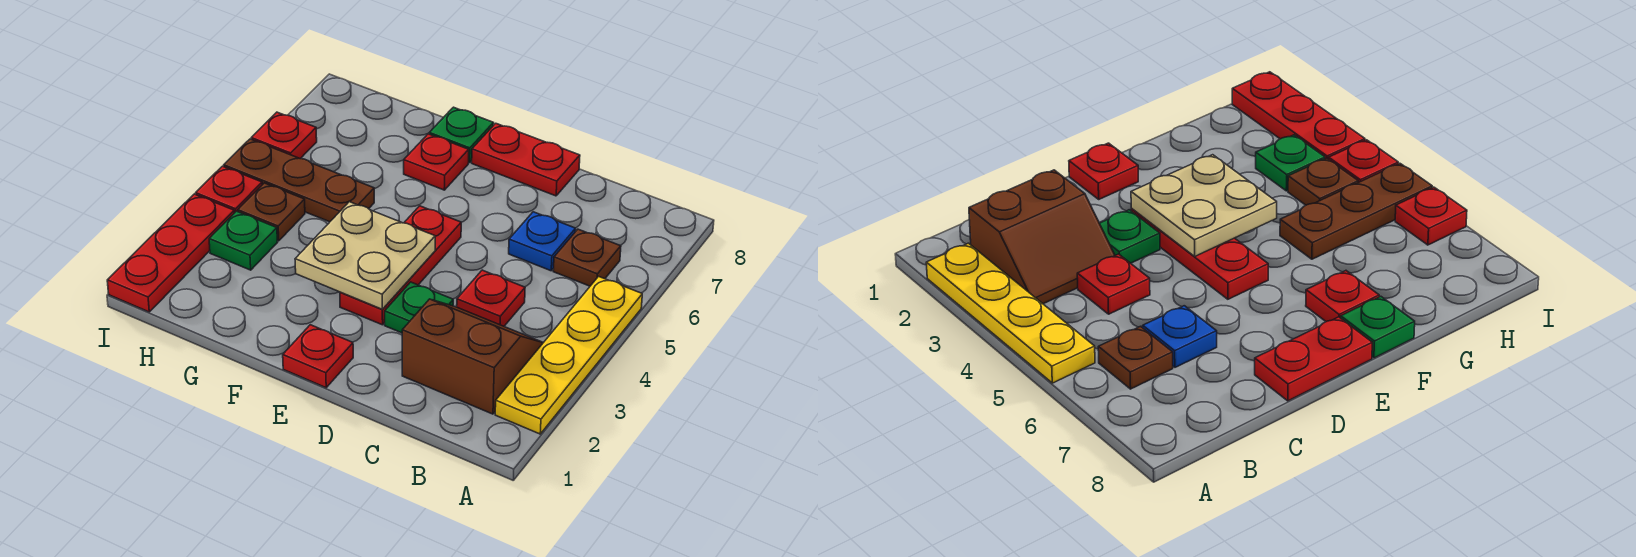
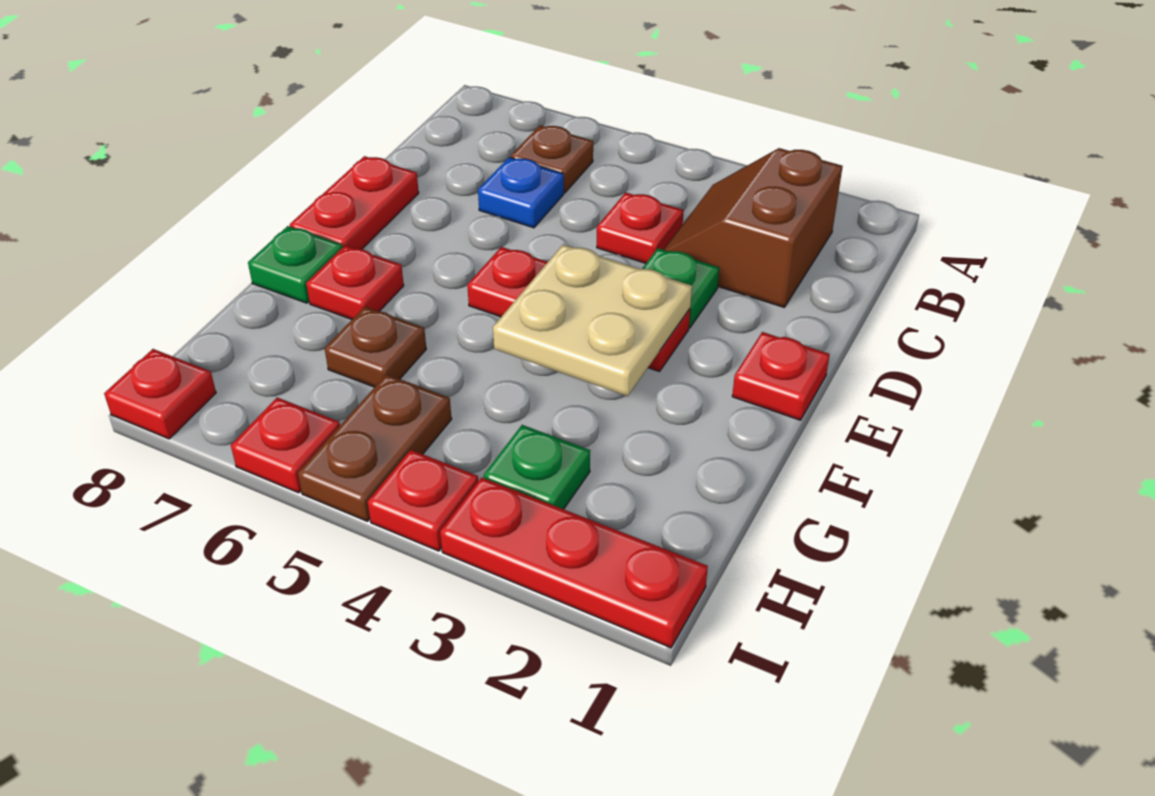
yellow plate A2:A5 level 1 -> none
brown plate G5:I5 level 1 -> brown plate H5:I5 level 1
brown plate H4 level 1 -> brown plate G6 level 1
none -> red plate I8 level 1

